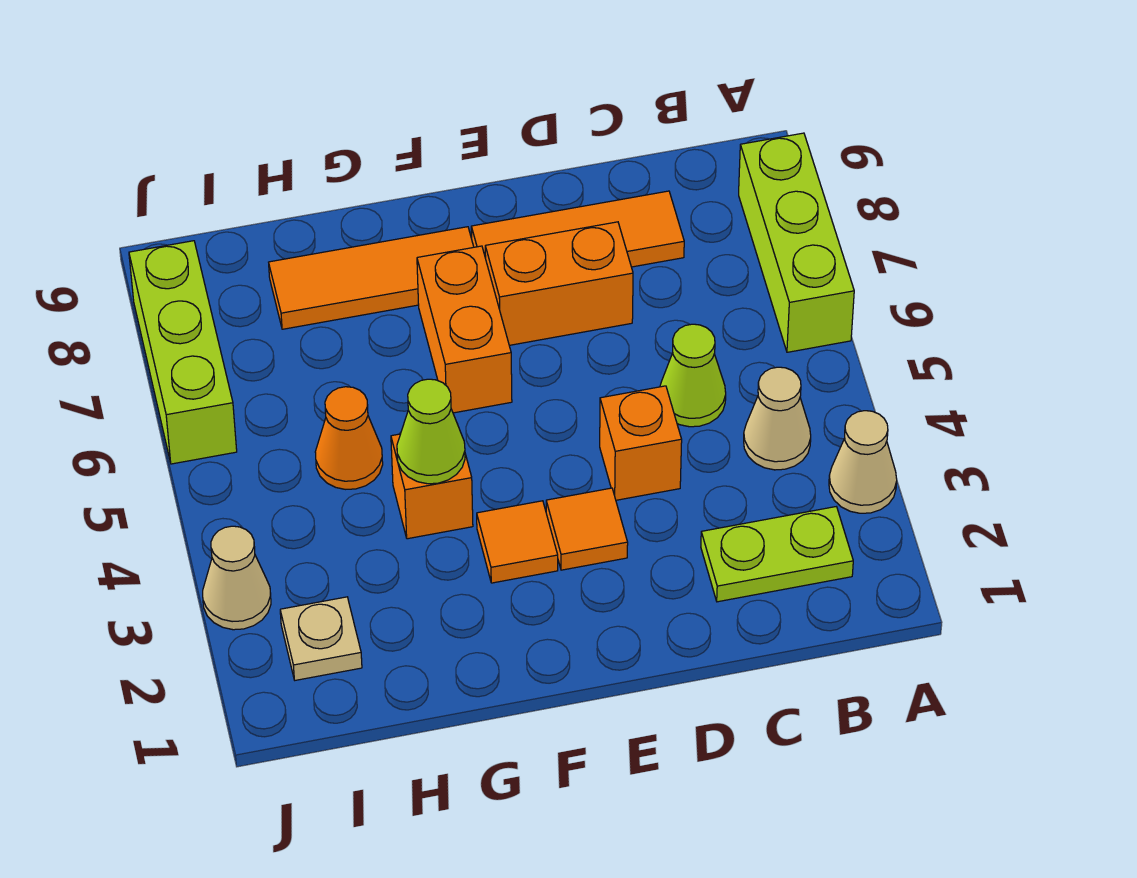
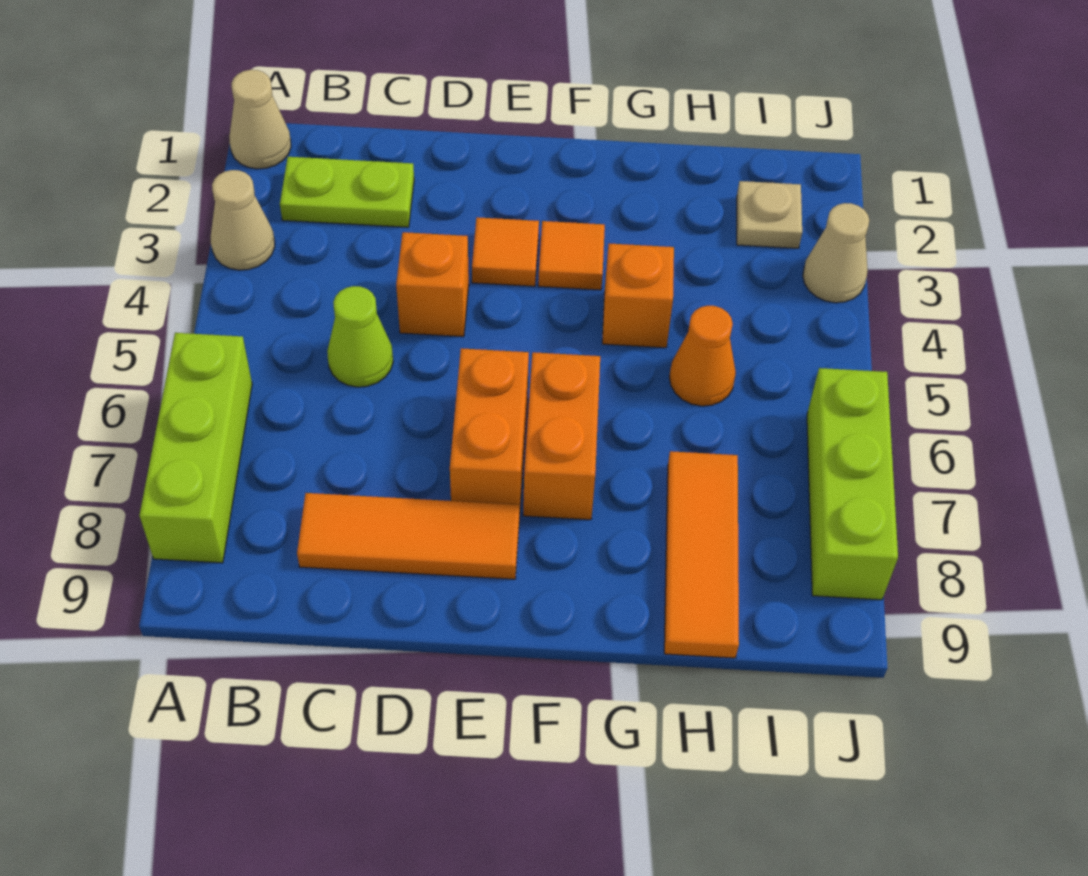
tan cone B4 level 1 -> tan cone A1 level 1
orange brick D7:E7 level 1 -> orange brick E6:E7 level 1
orange tile F8:H8 level 1 -> orange tile H7:H9 level 1
lime cone G4 level 2 -> none

